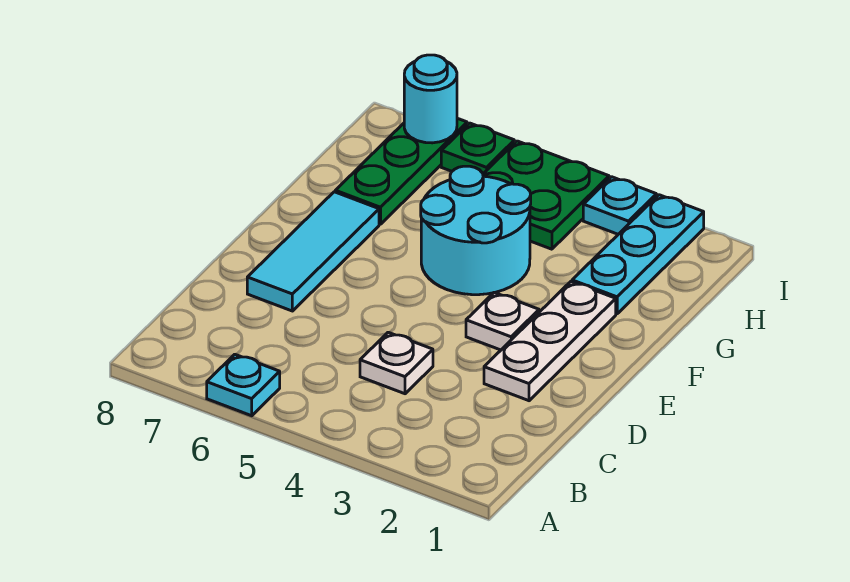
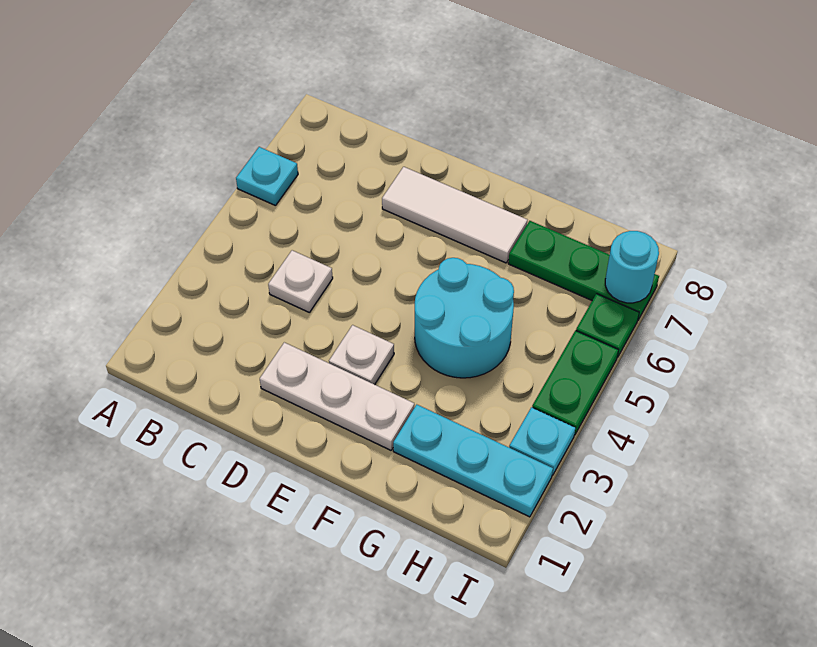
cyan tile D7:F7 level 1 -> white tile D7:F7 level 1
green plate H4:I5 level 1 -> green plate I4:I5 level 1

